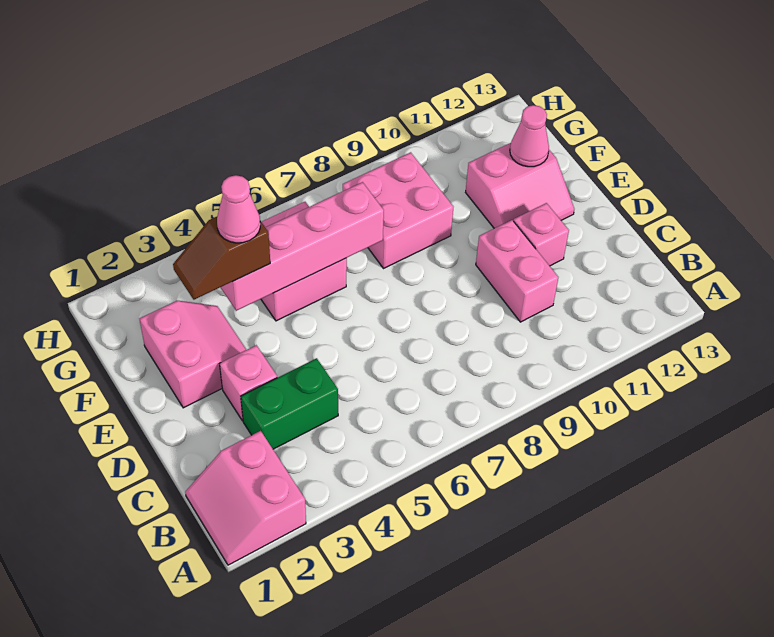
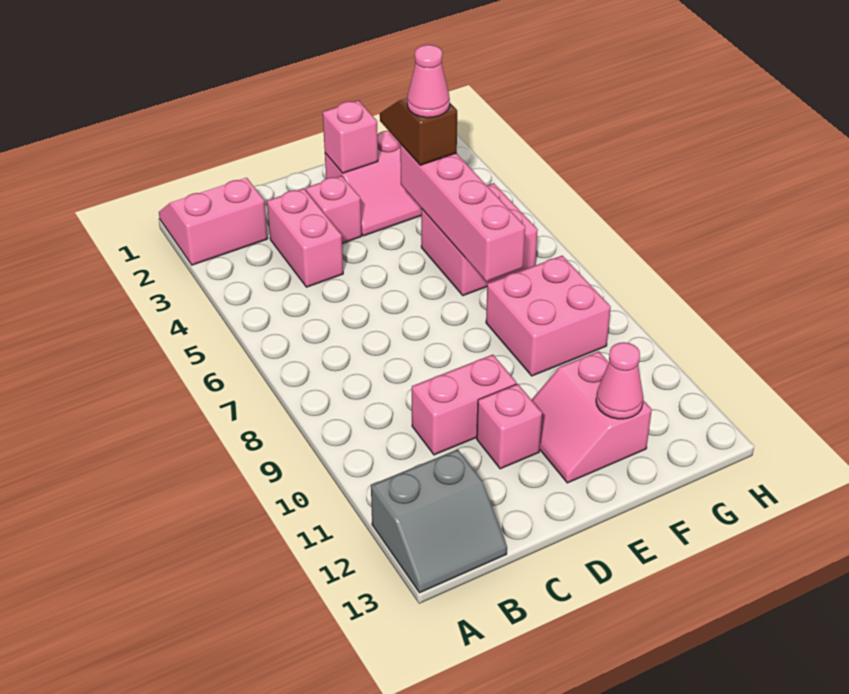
none -> grey slope A12:B13 level 1 top 12
green brick C3:C4 level 1 -> pink brick C3:C4 level 1
none -> pink brick E2 level 2

